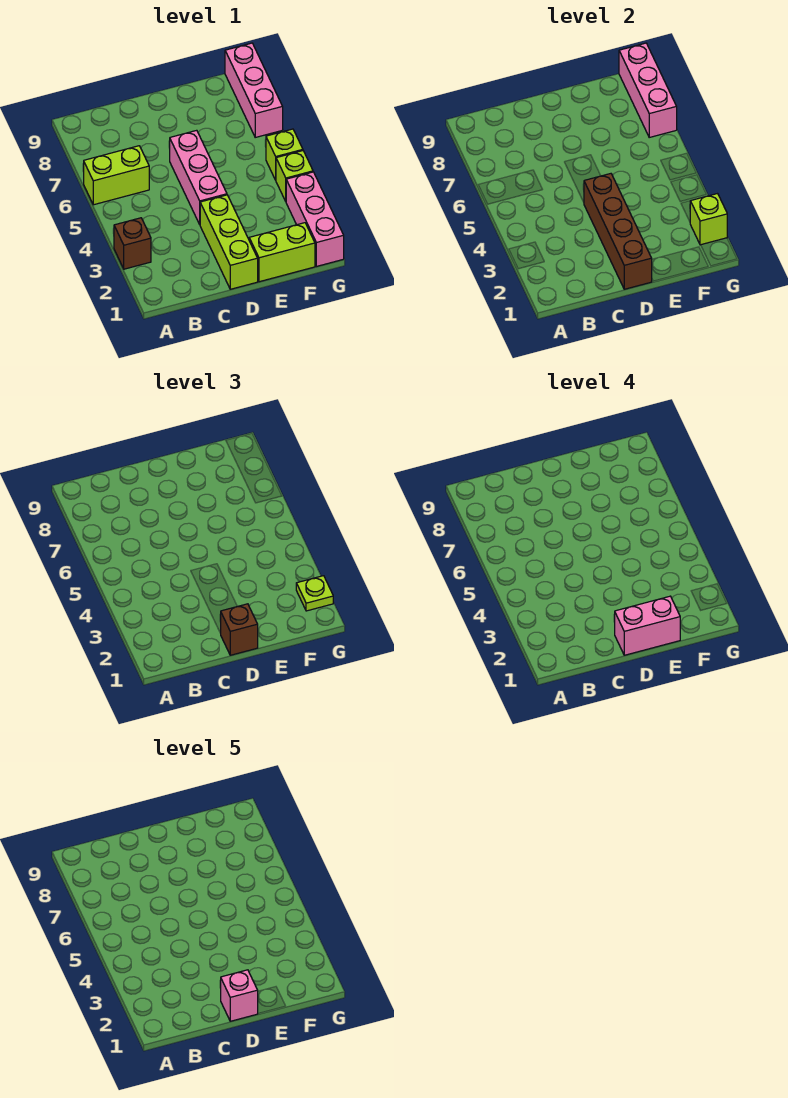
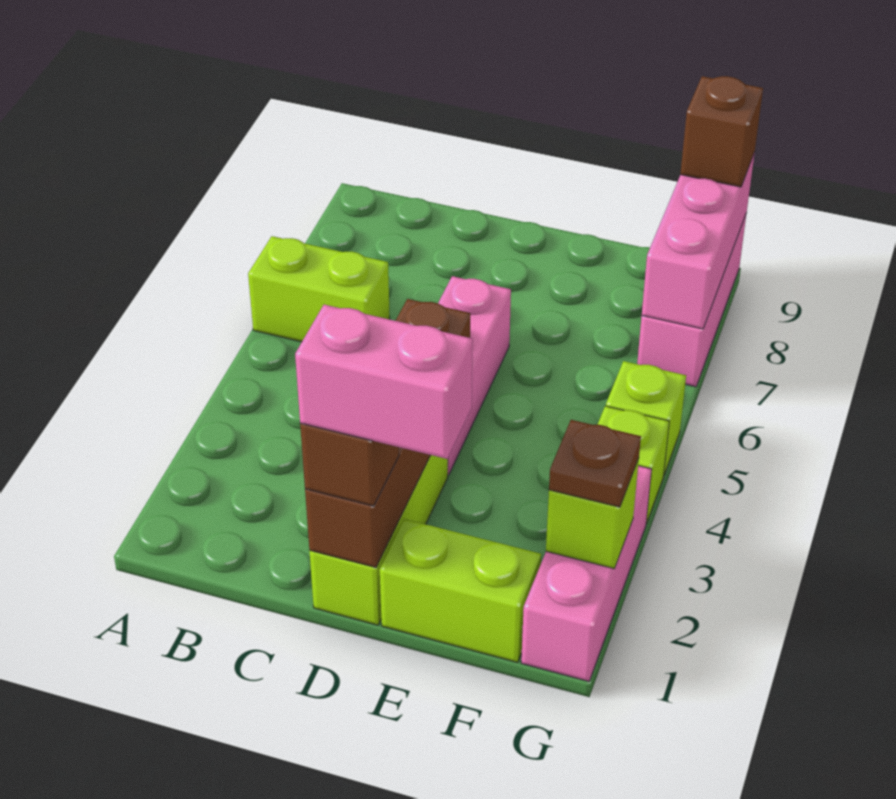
brown brick A3 level 1 -> brown brick G9 level 3
pink brick D1 level 5 -> none
lime plate G2 level 3 -> brown plate G2 level 3

